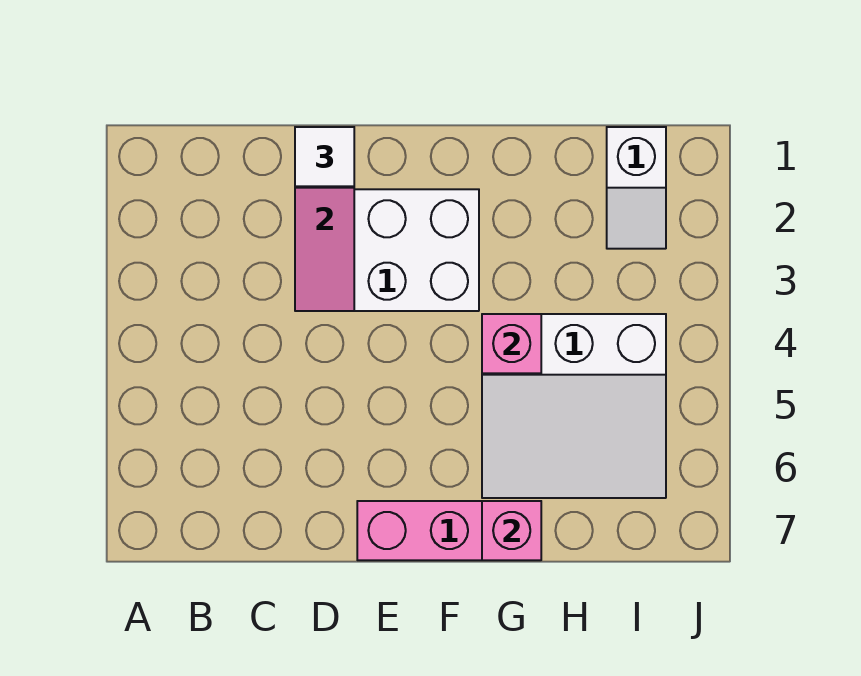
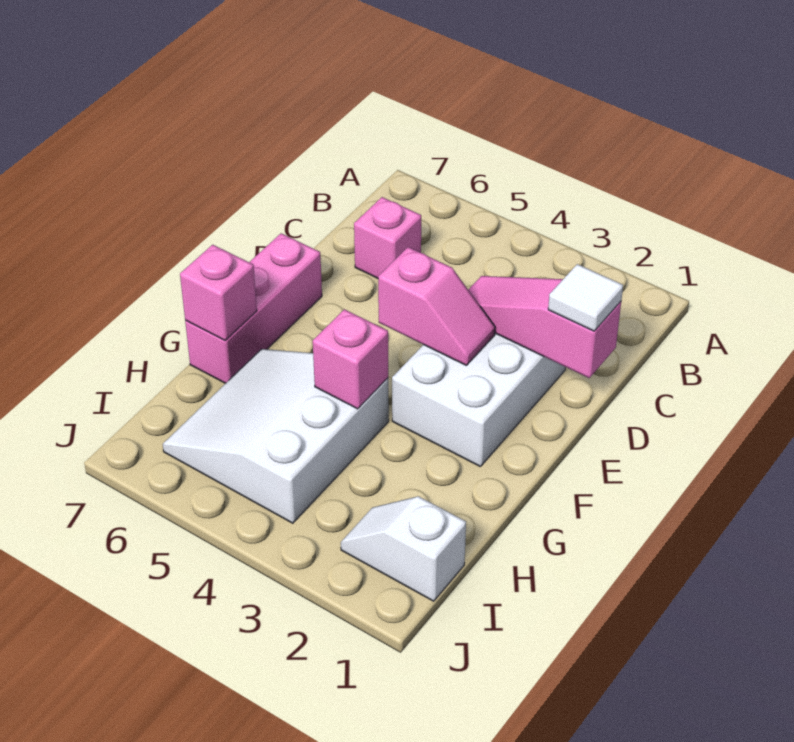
none -> pink brick C6 level 1
none -> pink slope E3:E4 level 2 top 4

